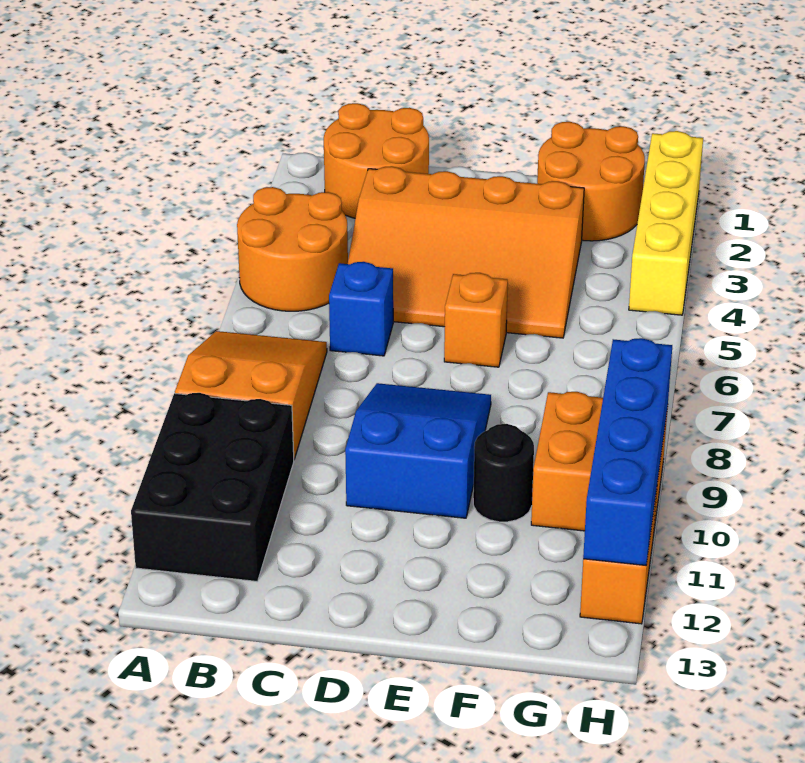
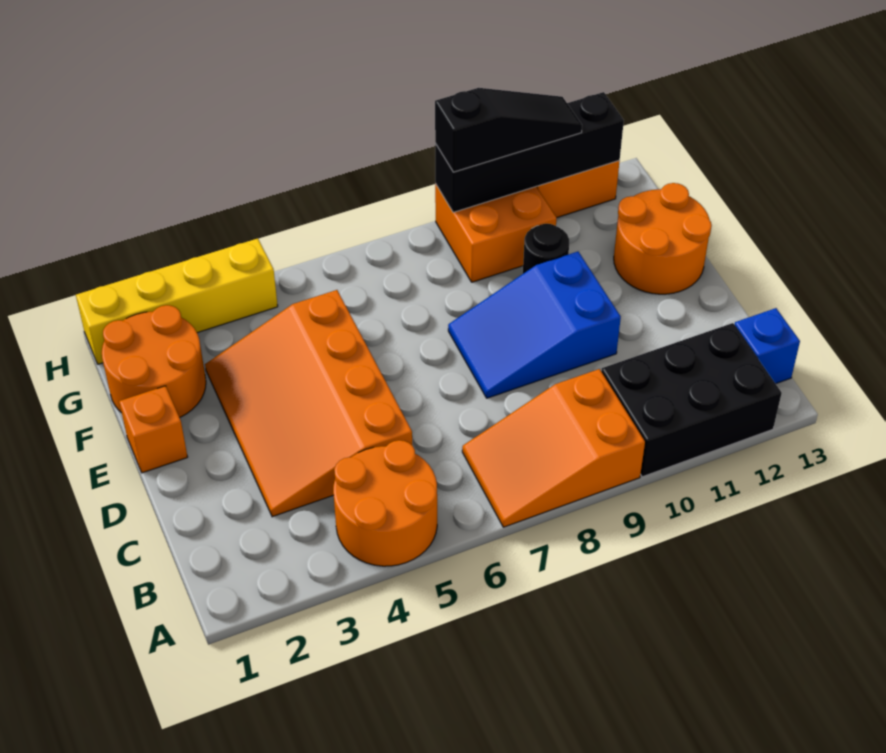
orange round brick B1:C2 level 1 -> orange round brick E12:F13 level 1
orange slope C3:F5 level 1 top 3 -> orange slope C3:F5 level 1 top 5
blue brick C6 level 1 -> blue brick B13 level 1
orange brick E6 level 1 -> orange brick E1 level 1
blue brick H9:H12 level 2 -> black brick H9:H12 level 2
none -> black slope H9:H11 level 3 top 9

